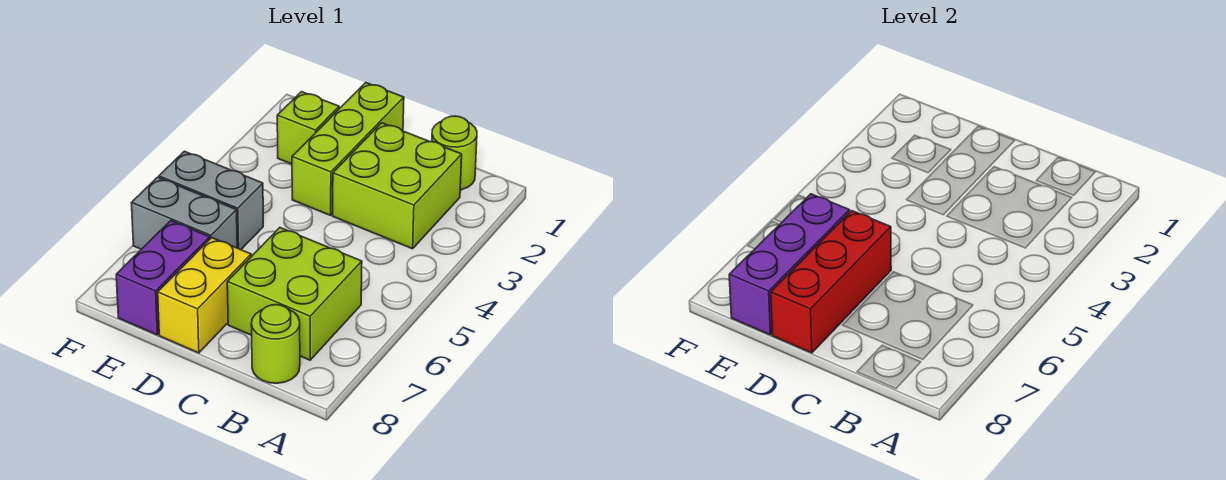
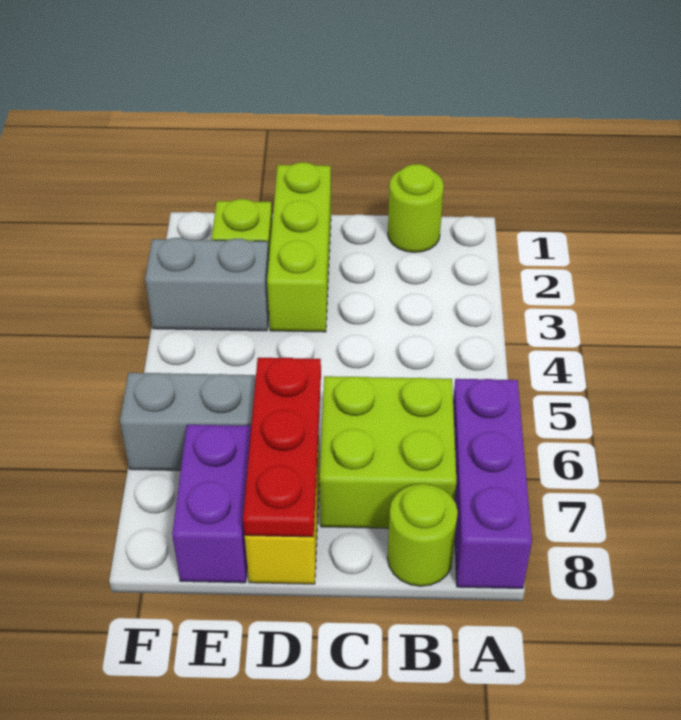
lime brick B2:C3 level 1 -> none
red brick D6:D8 level 2 -> red plate D6:D8 level 2
grey brick E5:F5 level 1 -> grey brick E3:F3 level 1
purple brick E6:E8 level 2 -> purple brick A6:A8 level 1

